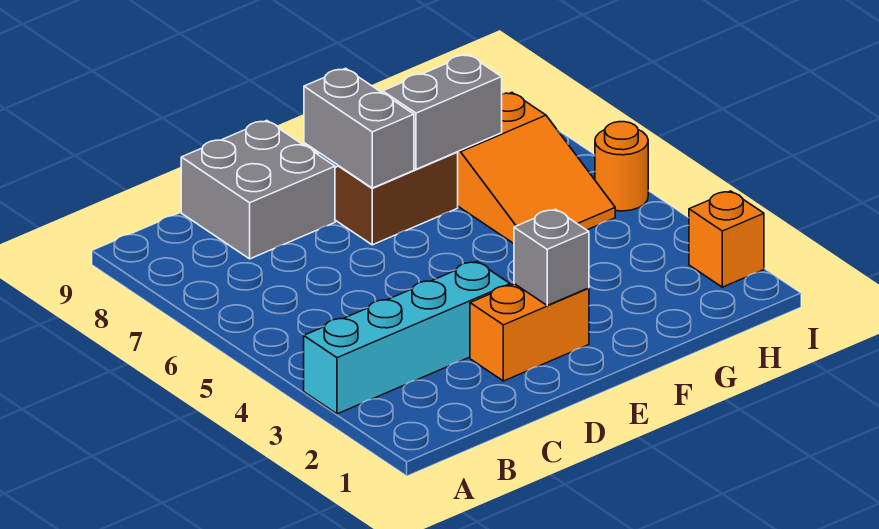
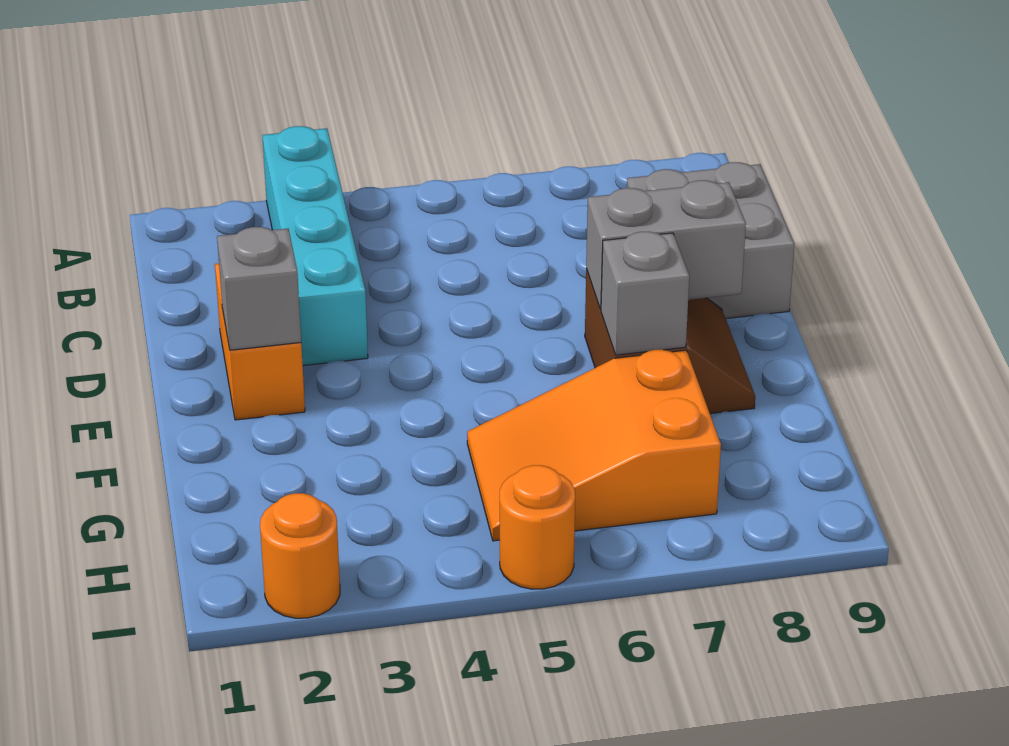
grey brick F7:G7 level 2 -> grey brick F7 level 2
orange brick I2 level 1 -> orange round brick I2 level 1

